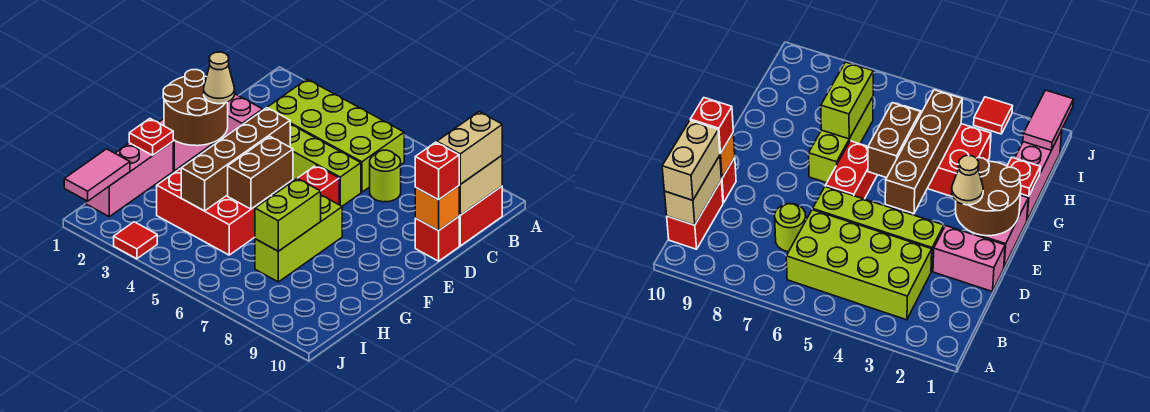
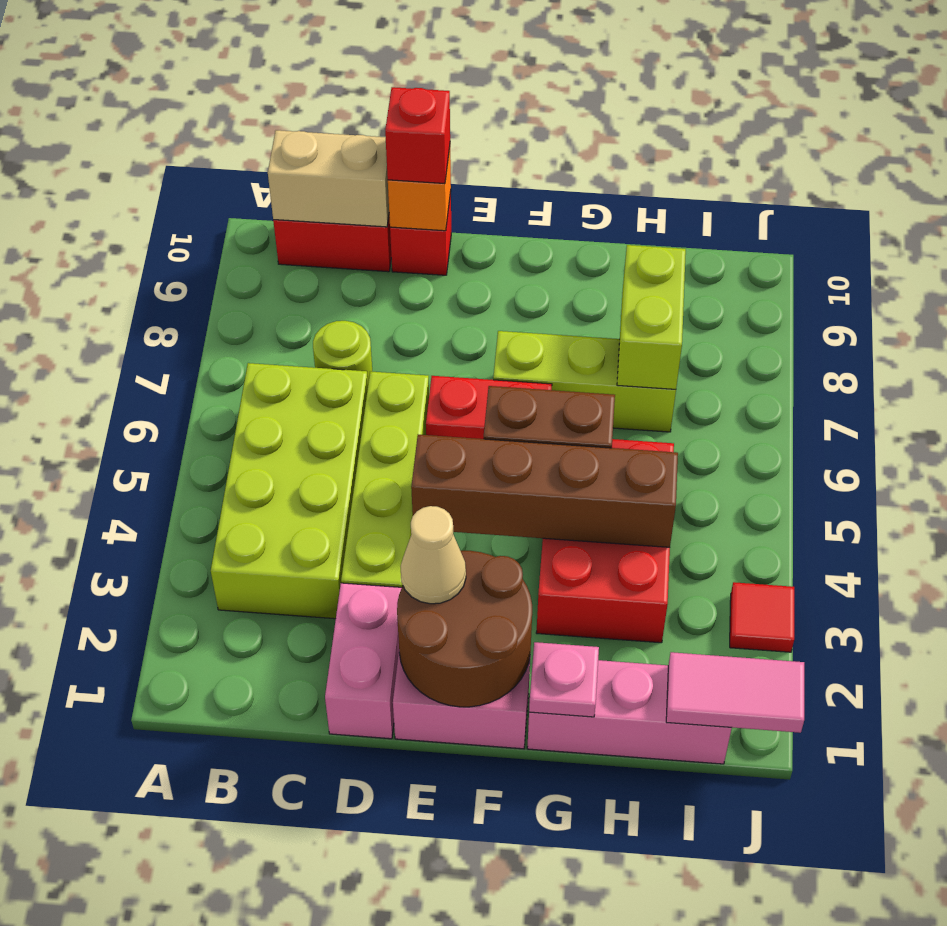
tan brick B10:C10 level 3 -> none
red plate G1 level 2 -> pink plate G1 level 2
lime brick G7:H7 level 2 -> lime brick H7:H8 level 2

